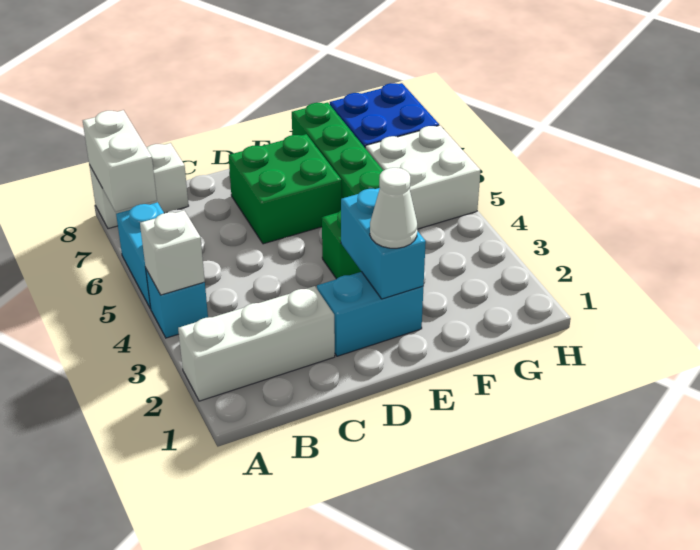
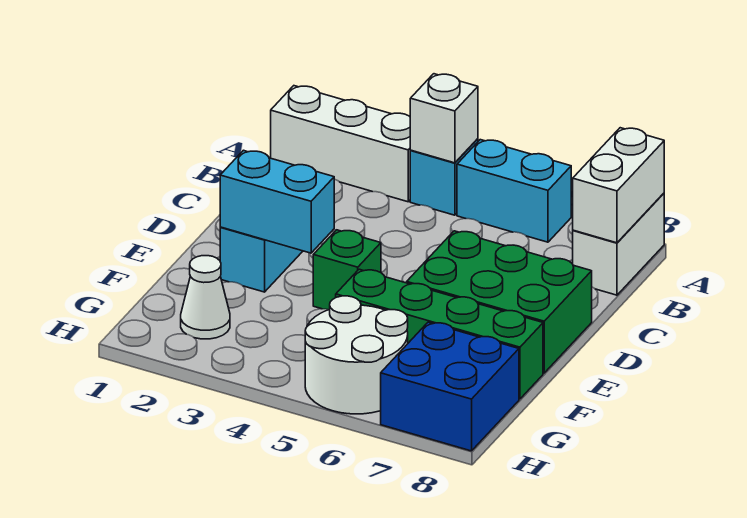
white brick A2:C2 level 1 -> white brick A1:A3 level 1
white brick A7:A8 level 2 -> white brick A8:B8 level 2
green brick D6:E7 level 1 -> green brick D6:E8 level 1
white cone E2 level 3 -> white cone G2 level 1
white brick G5:H6 level 1 -> white round brick G5:H6 level 1

